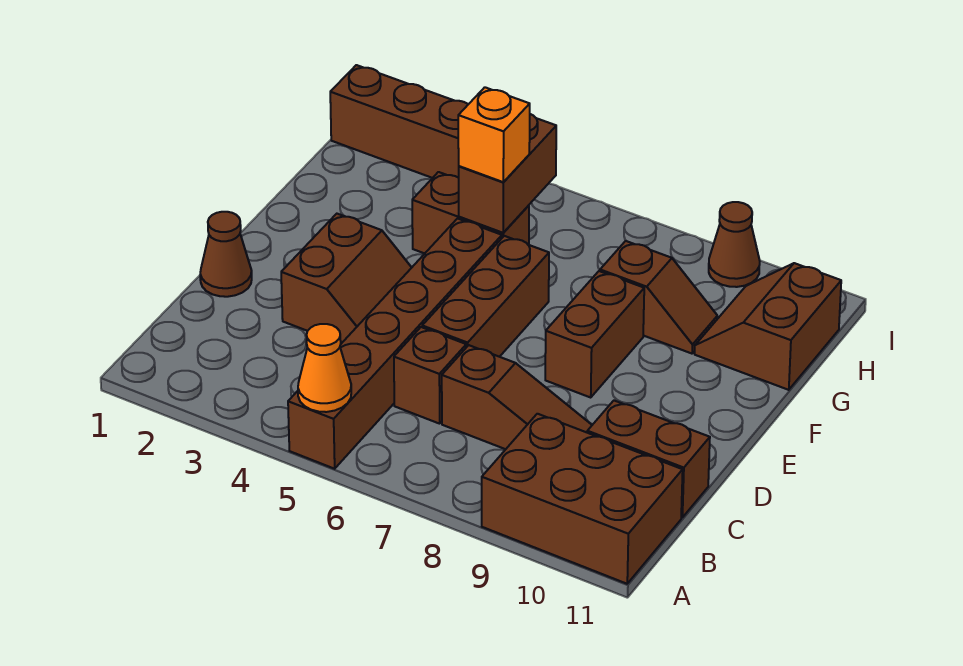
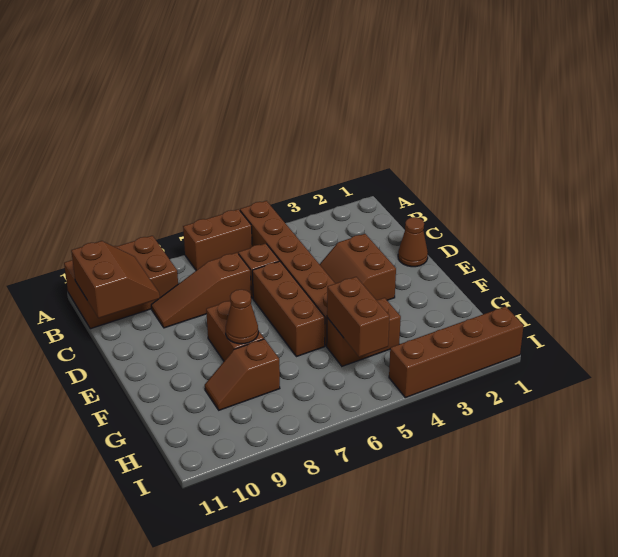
orange cone A5 level 2 -> none
brown brick C10:C11 level 1 -> brown brick A6:A7 level 1
orange brick G5 level 3 -> none
brown slope G10:H11 level 1 top 11 -> brown slope B10:C11 level 2 top 11
brown cone I9 level 1 -> brown cone F8 level 2

